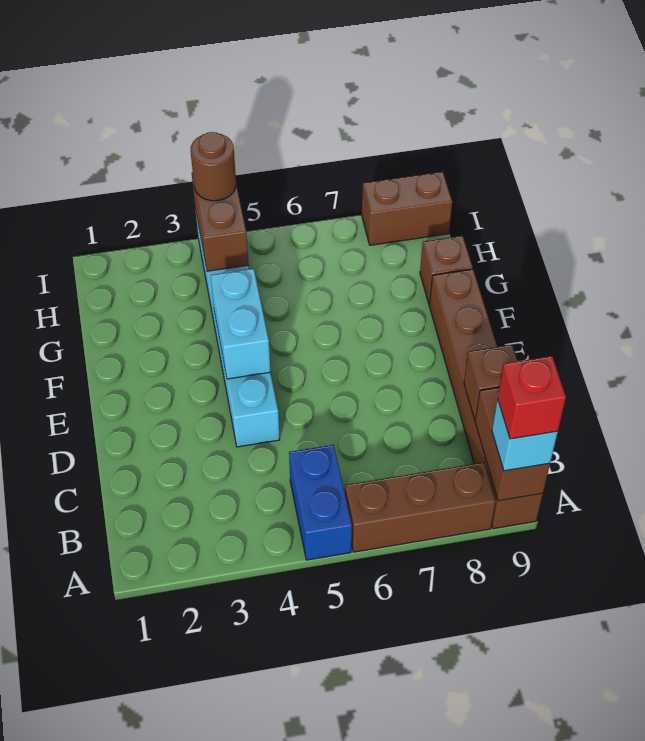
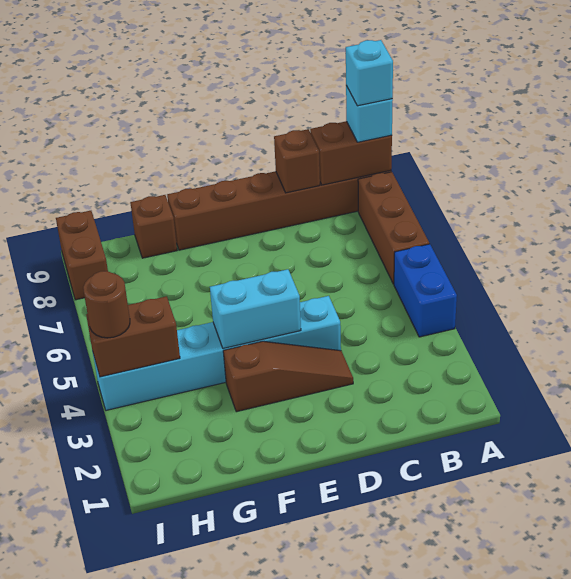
blue brick A5:B5 level 1 -> blue brick A4:A5 level 1
red brick A9 level 4 -> cyan brick A9 level 4
none -> brown slope D3:F3 level 1 top F

